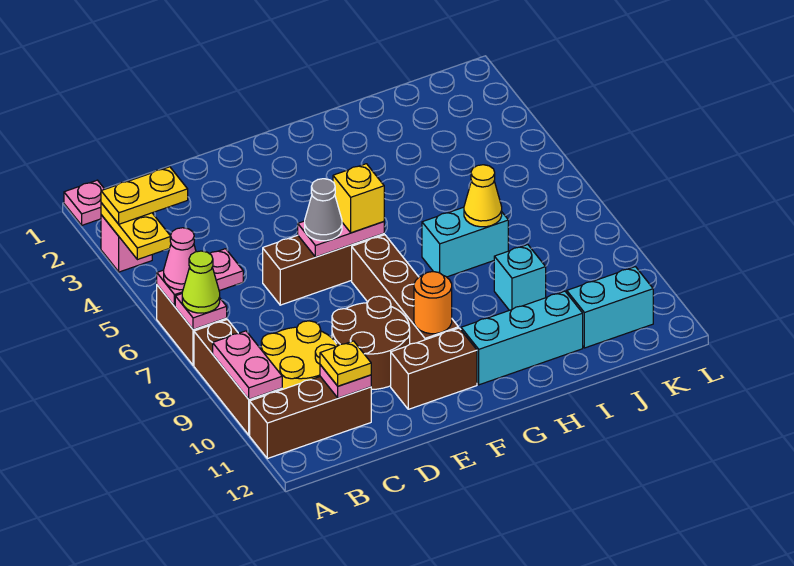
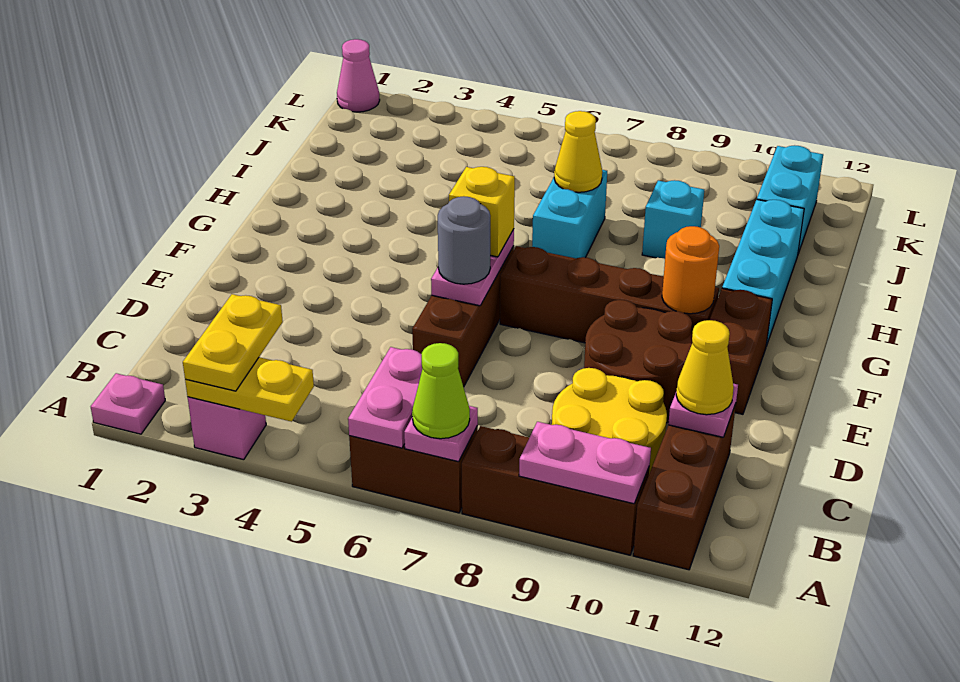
pink cone A6 level 3 -> pink cone L1 level 1
yellow plate C11 level 3 -> yellow cone C11 level 3
grey cone E6 level 3 -> grey round brick E6 level 3

